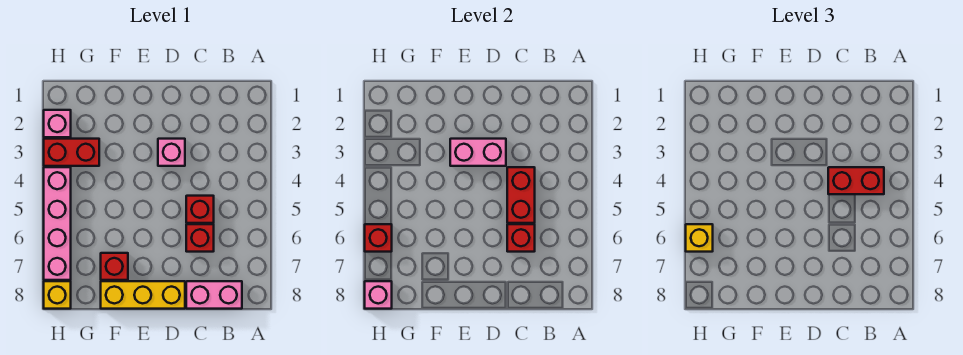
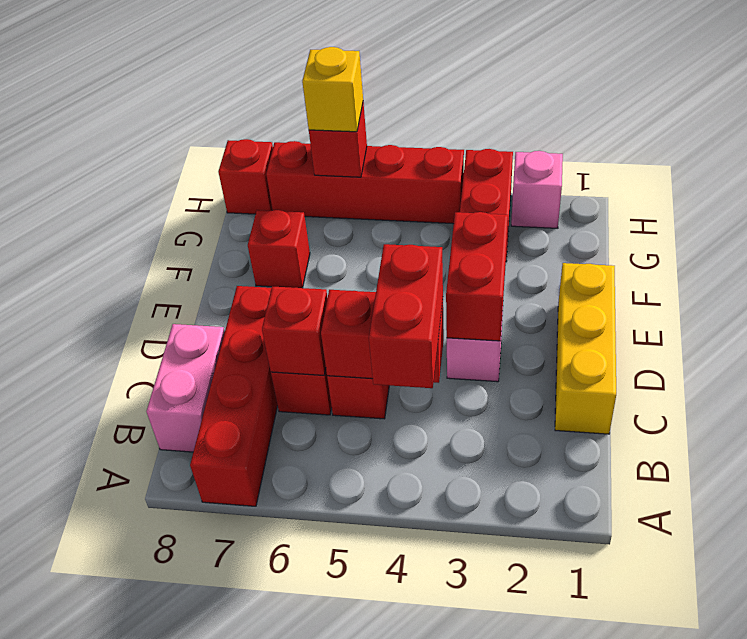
none -> red brick A7:D7 level 1
pink brick D3:E3 level 2 -> red brick D3:E3 level 2
yellow brick D8:F8 level 1 -> yellow brick C1:E1 level 1
pink brick H4:H7 level 1 -> red brick H4:H7 level 1
yellow brick H8 level 1 -> red brick H8 level 1
pink brick H8 level 2 -> none

